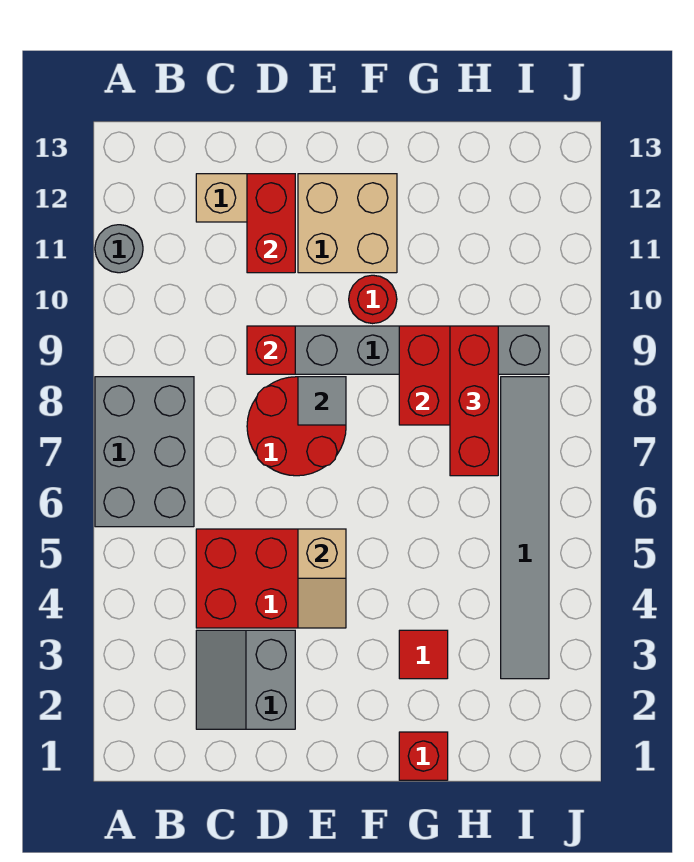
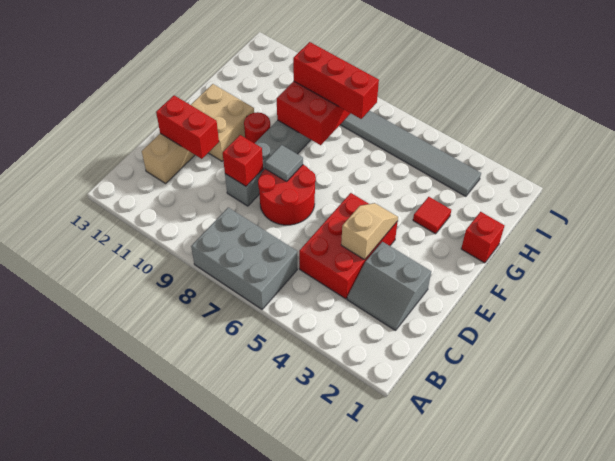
grey round brick A11 level 1 -> none
tan slope E4:E5 level 2 top 5 -> tan slope D4:E4 level 2 top D

